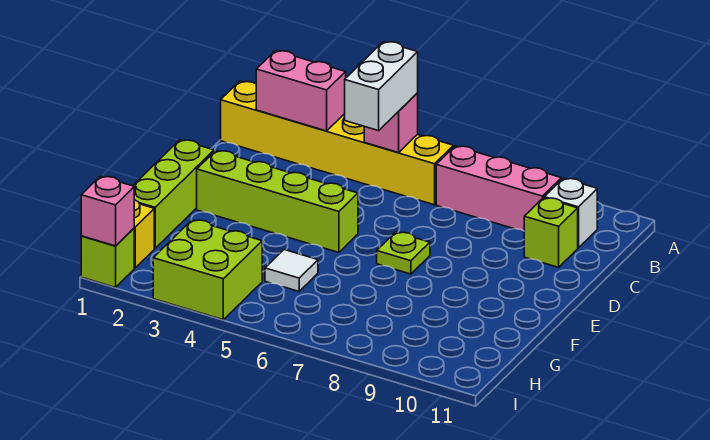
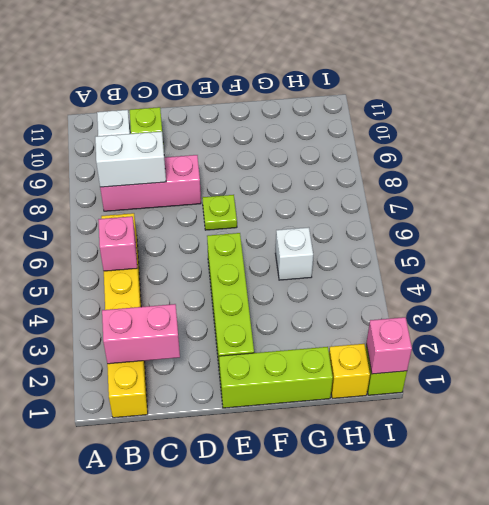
pink brick B2:B3 level 2 -> pink brick B2:C2 level 2
white brick B5:C5 level 3 -> white brick B8:C8 level 2
pink brick B7:B9 level 1 -> pink brick B8:D8 level 1
white tile G5 level 1 -> white brick G5 level 1
lime brick H3:I4 level 1 -> none

